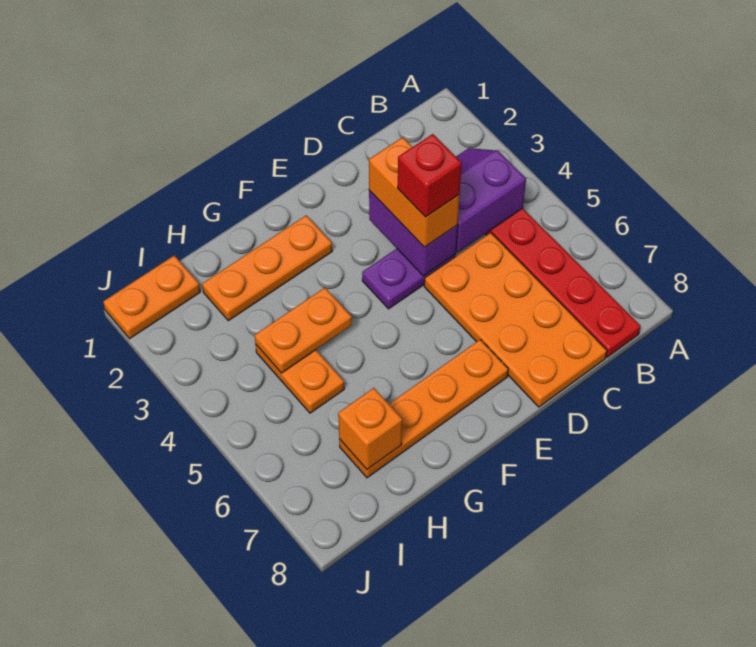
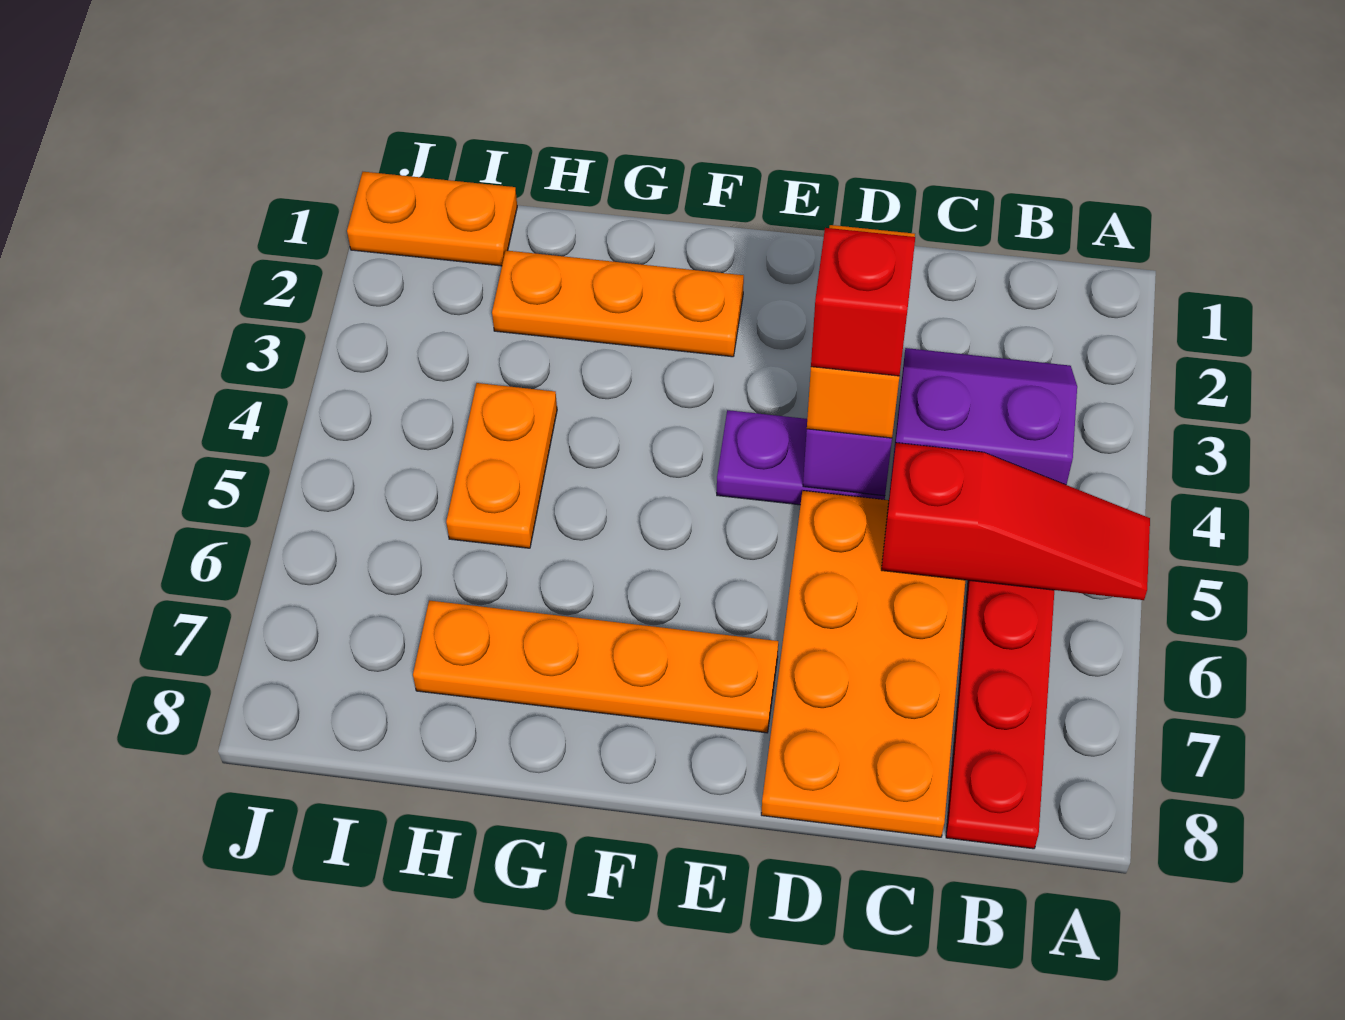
none -> red slope A5:C5 level 2 top C
orange plate G4:H4 level 2 -> none
orange brick H7 level 2 -> none

